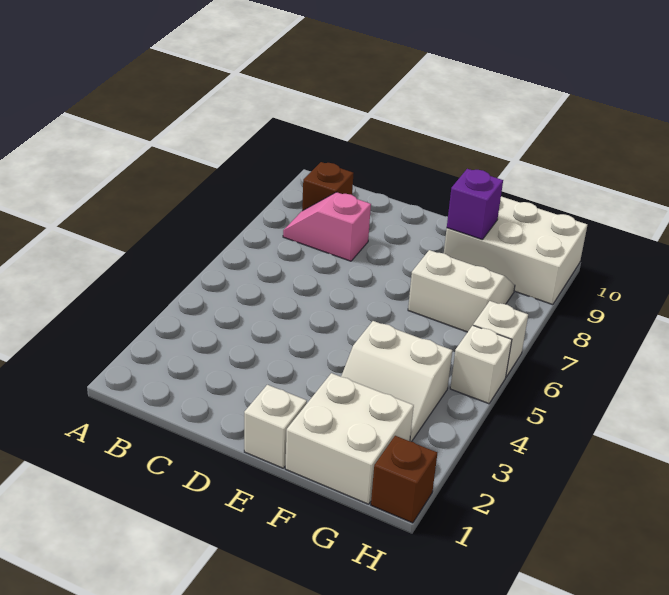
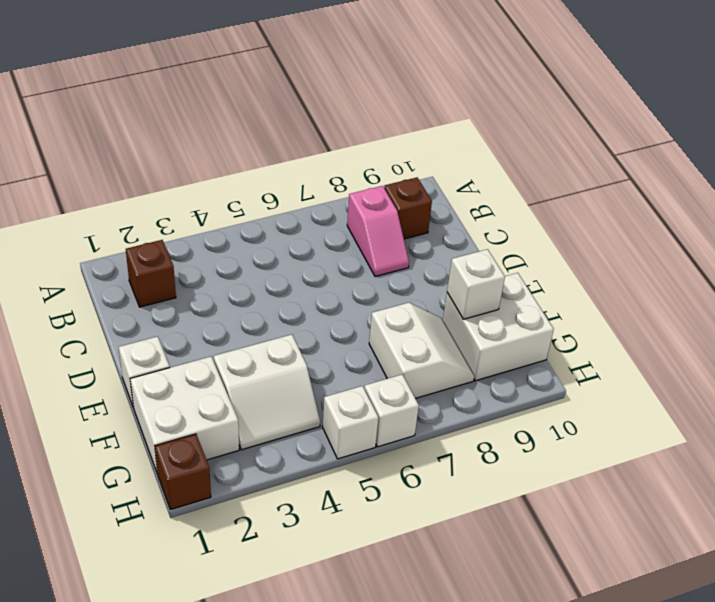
none -> brown brick B2 level 1
pink slope B8:C8 level 1 top C -> pink slope B8:C8 level 1 top B
white slope F3:G4 level 1 top 4 -> white slope F3:G4 level 1 top F
white brick F9:H10 level 1 -> white brick F9:G10 level 1
purple brick F9 level 2 -> white brick F9 level 2

